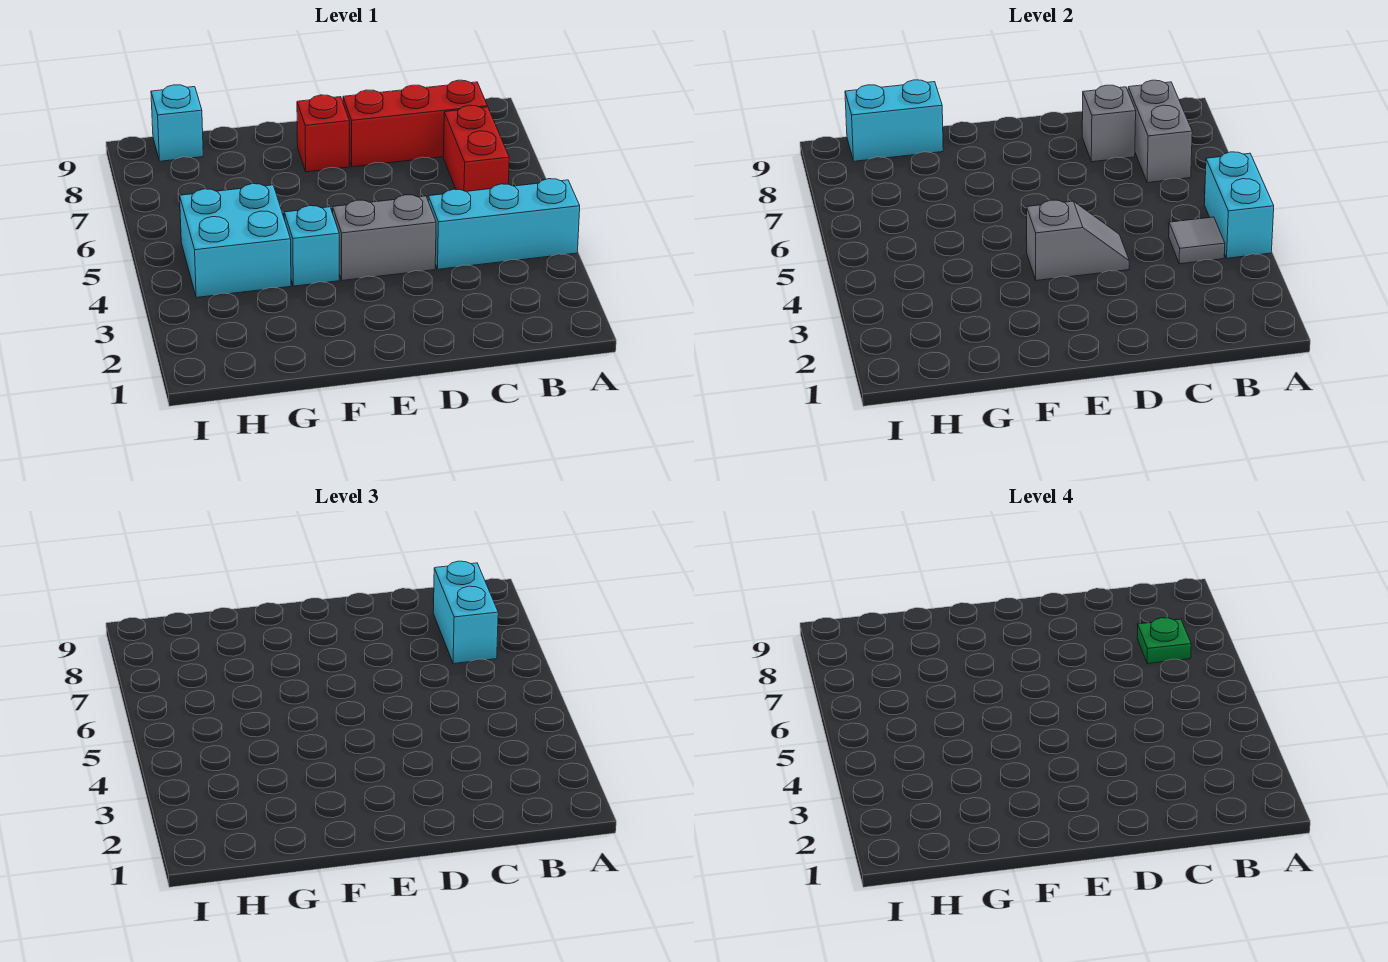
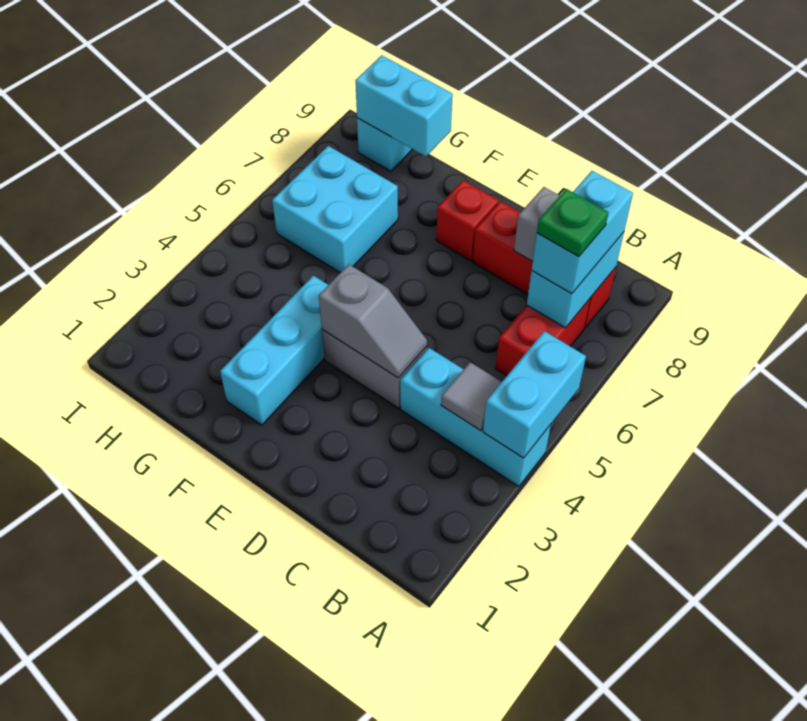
grey brick B7:B8 level 2 -> cyan brick B7:B8 level 2
cyan brick F4 level 1 -> cyan brick F2:F4 level 1
cyan brick G4:H5 level 1 -> cyan brick G6:H7 level 1

